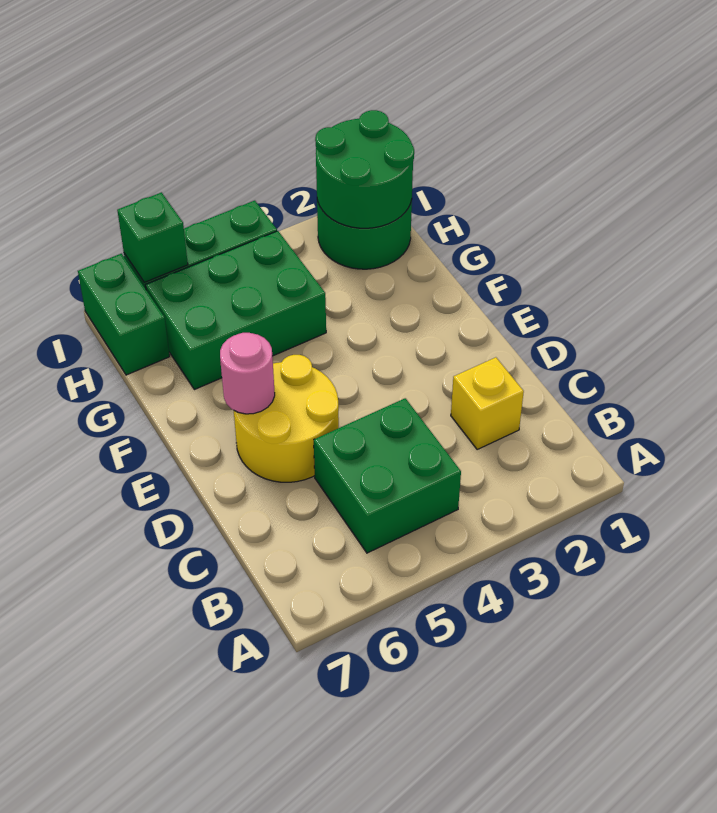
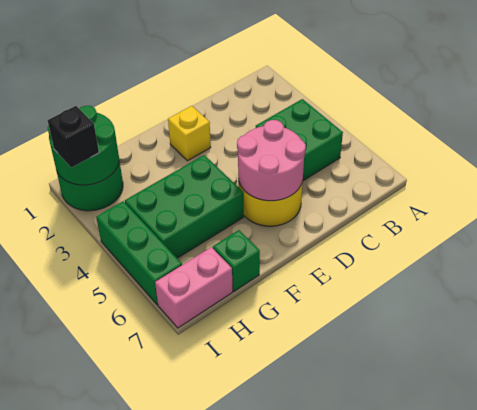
yellow brick C2 level 1 -> yellow brick E2 level 1
pink round brick E6 level 2 -> pink round brick D5:E6 level 2
green brick G4:H6 level 1 -> green brick F4:H5 level 1
green brick H7:I7 level 1 -> pink brick H7:I7 level 1
none -> black brick I2 level 3
green brick I6 level 2 -> green brick G7 level 1

